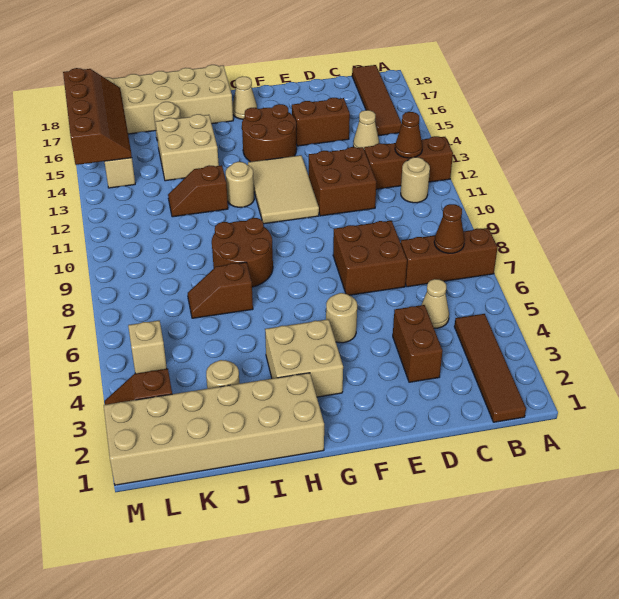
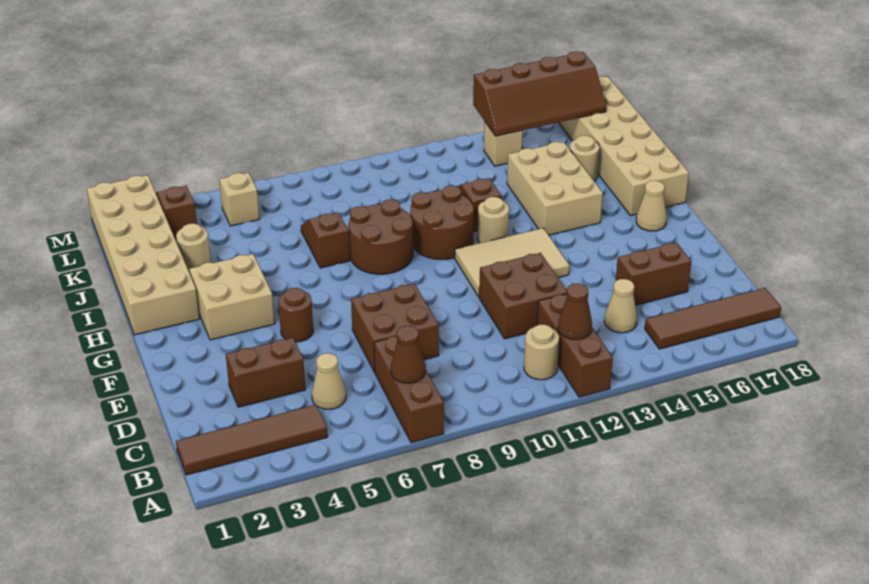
brown brick D15:E15 level 1 -> brown brick D15:D16 level 1
tan round brick F5 level 1 -> brown round brick F5 level 1
brown round brick F14:G15 level 1 -> brown round brick H10:I11 level 1
tan brick I14:J15 level 1 -> tan brick H14:J15 level 1

